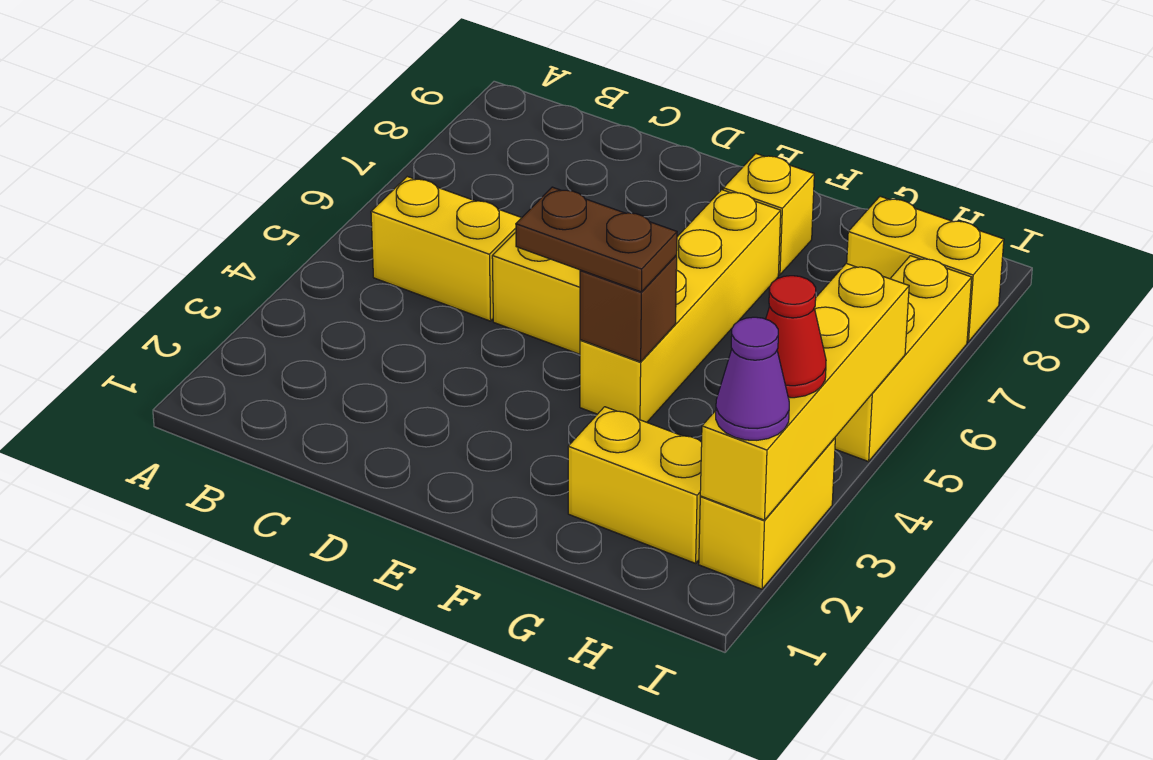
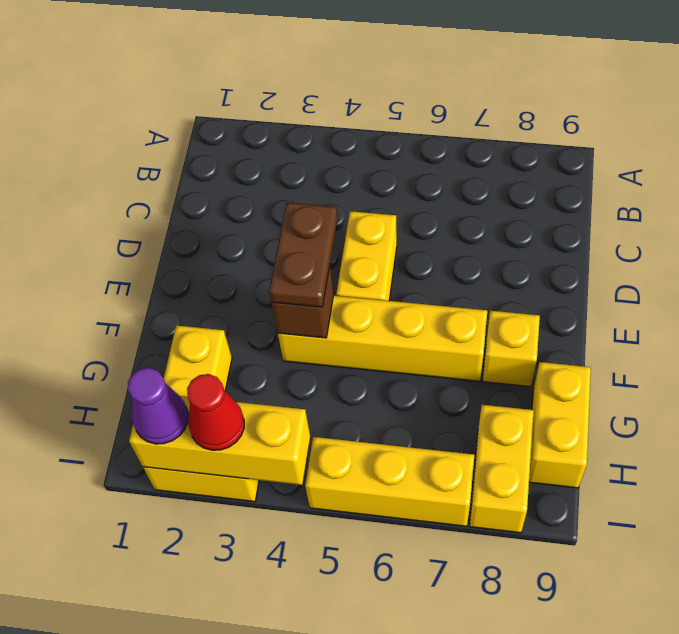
yellow brick B5:C5 level 1 -> yellow brick G9:H9 level 1
yellow brick I2:I5 level 2 -> yellow brick I2:I4 level 2

